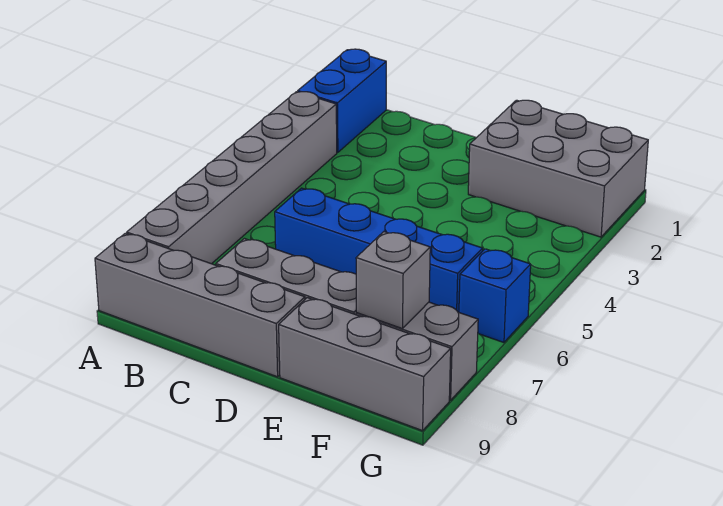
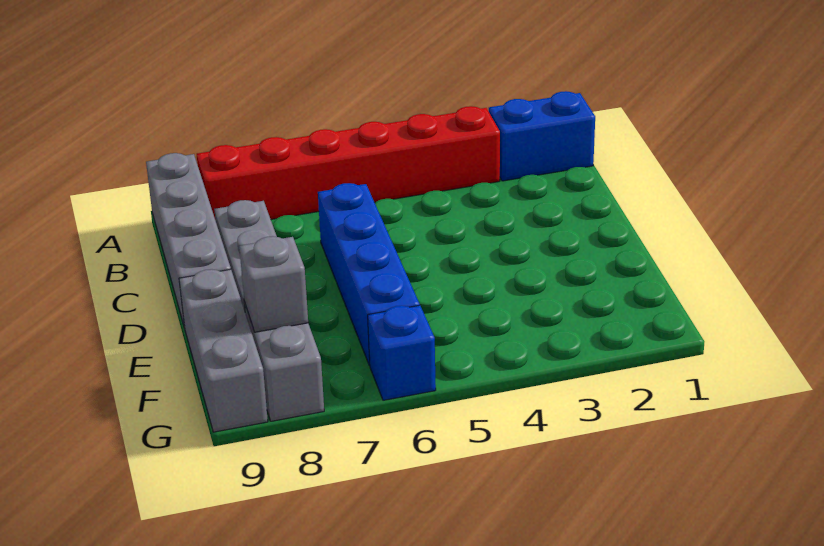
grey brick A3:A8 level 1 -> red brick A3:A8 level 1
grey brick E1:G2 level 1 -> none

